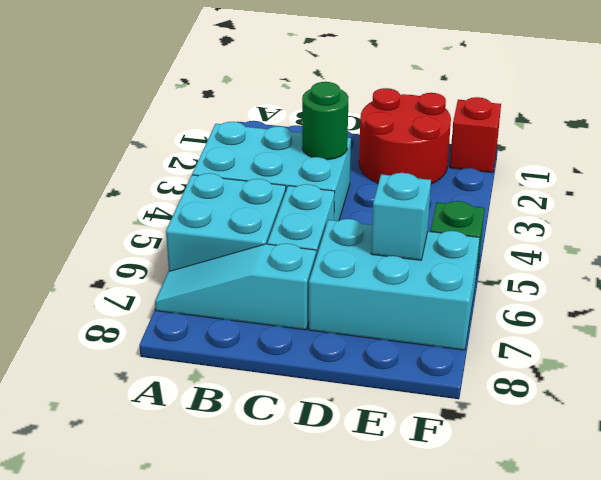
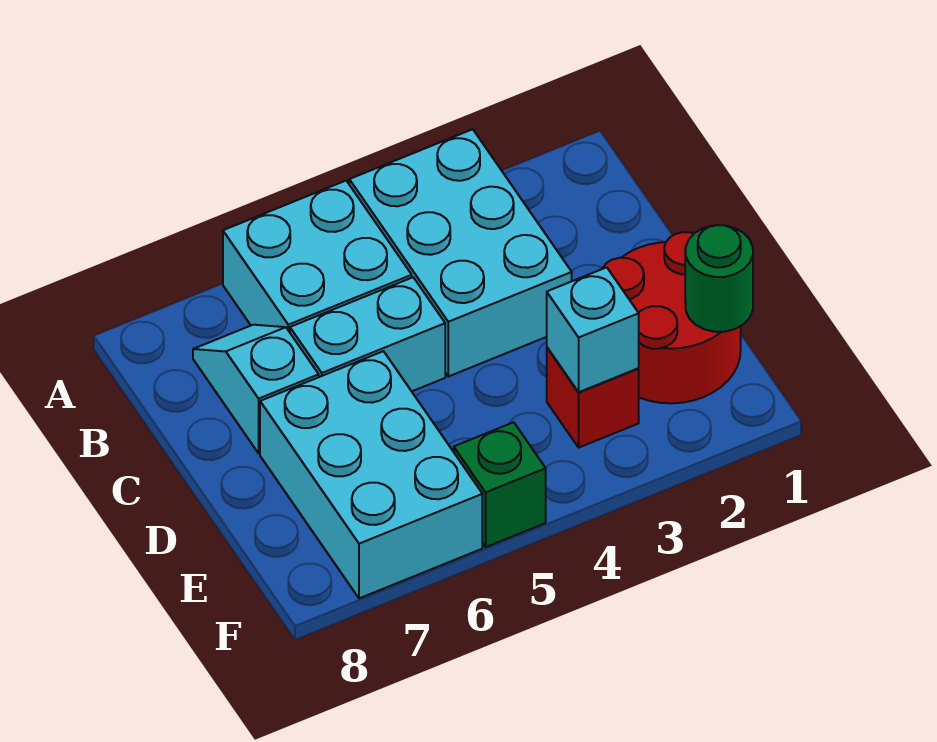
cyan slope A7:C7 level 1 top C -> cyan slope B7:C7 level 1 top C
green round brick C3 level 2 -> green round brick E1 level 2
cyan brick E6 level 2 -> cyan brick E3 level 2
red brick F1 level 1 -> red brick E3 level 1

